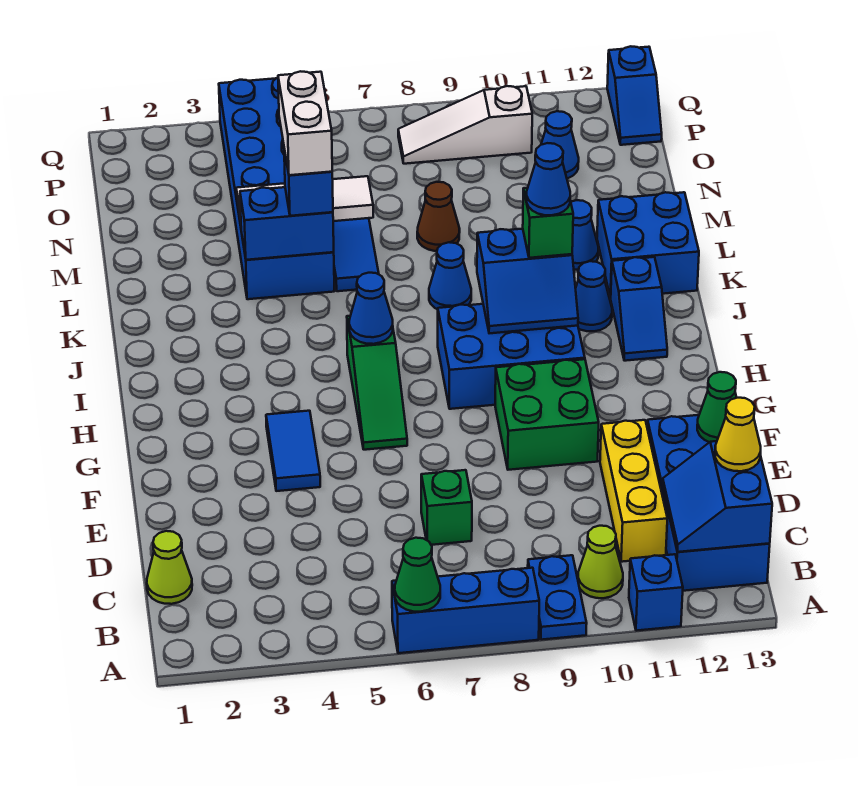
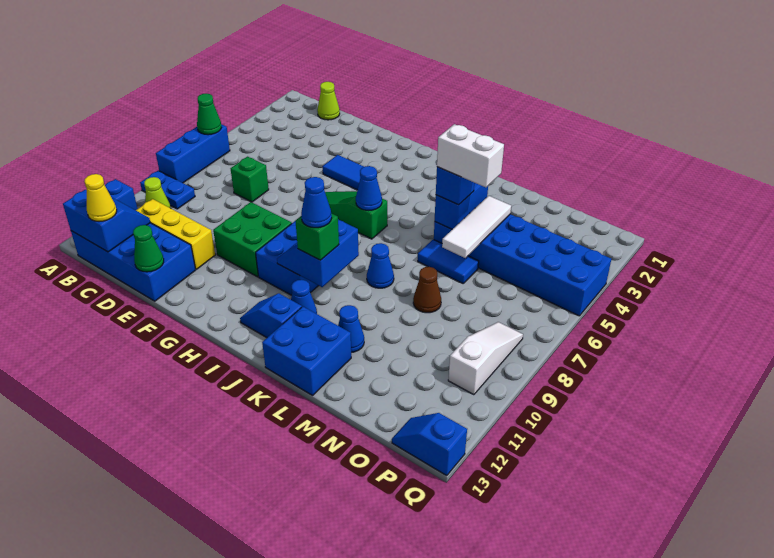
blue cone O11 level 1 -> none

